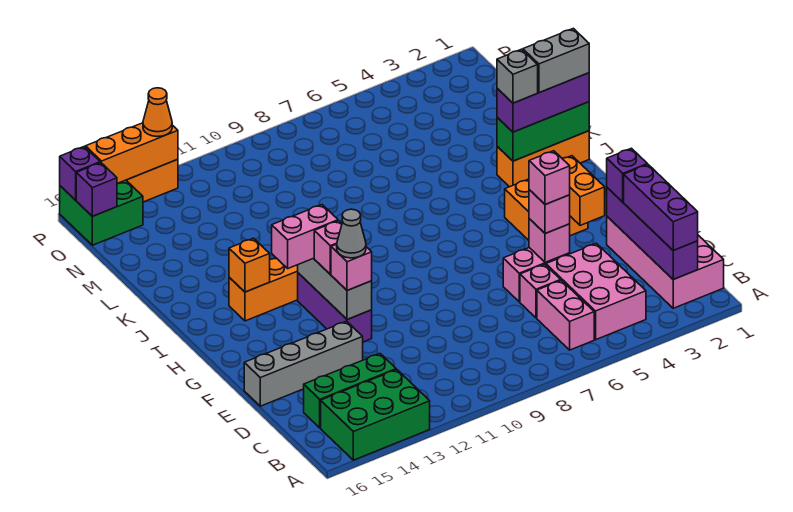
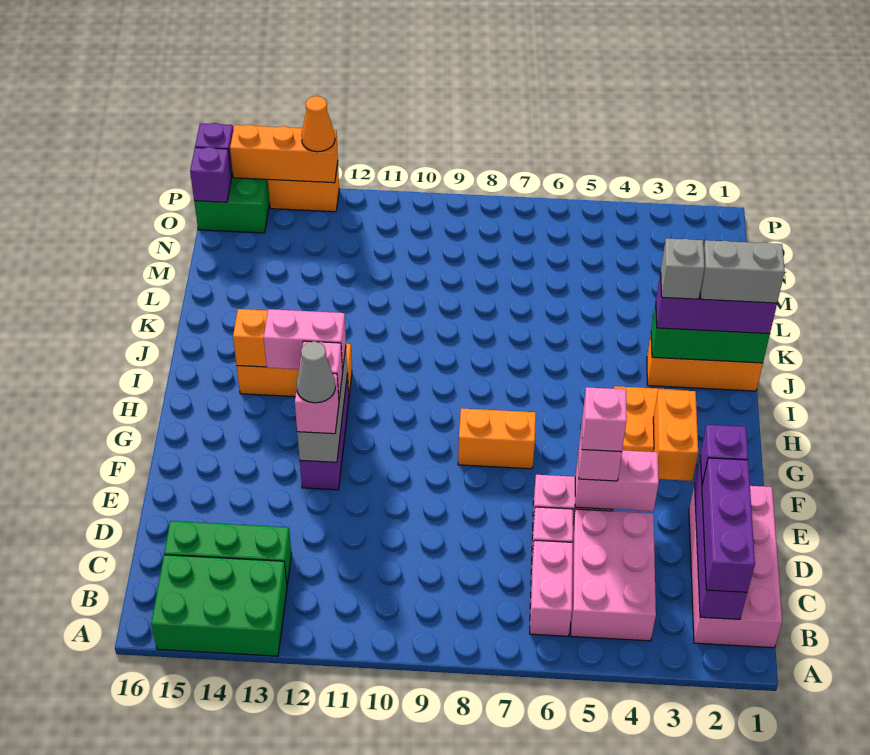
pink brick E5 level 2 -> pink brick E4:E5 level 2
grey brick E13:E16 level 1 -> none
none -> orange brick G7:G8 level 1

